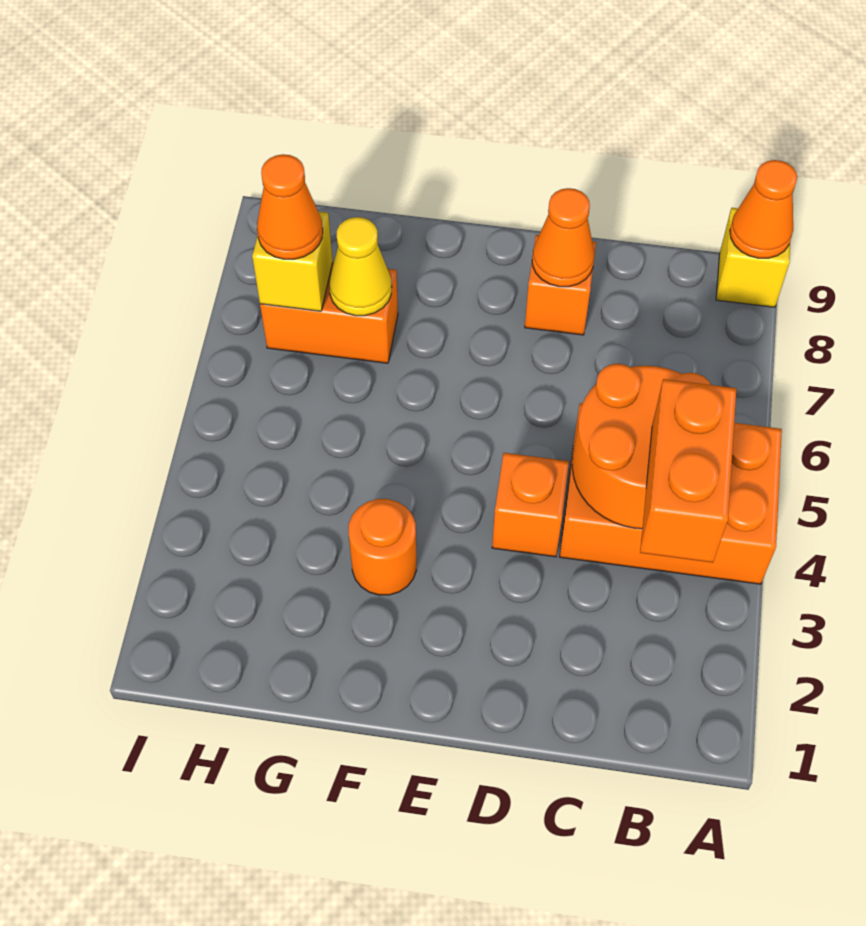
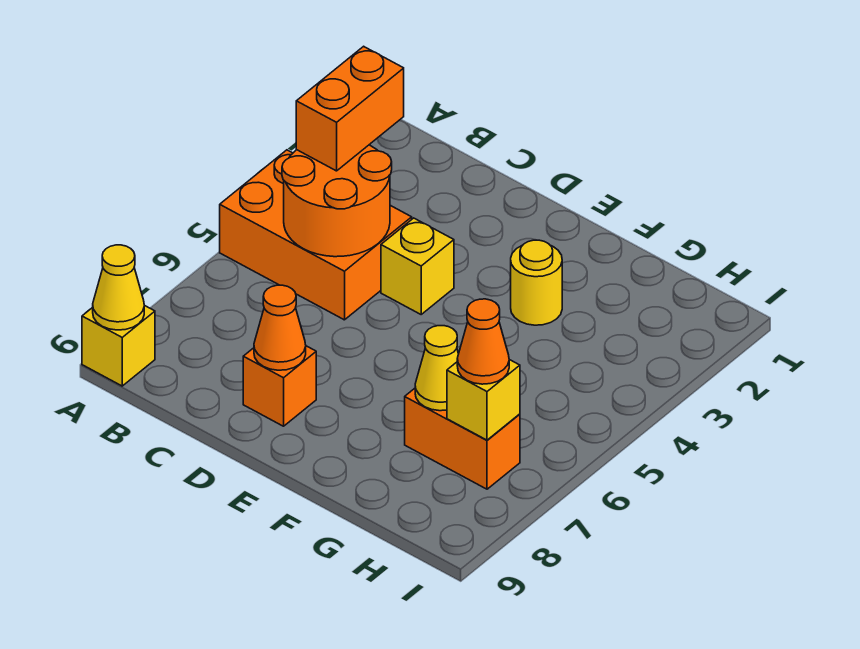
orange cone A9 level 2 -> yellow cone A9 level 2
orange brick D4 level 1 -> yellow brick D4 level 1
orange round brick F3 level 1 -> yellow round brick F3 level 1

